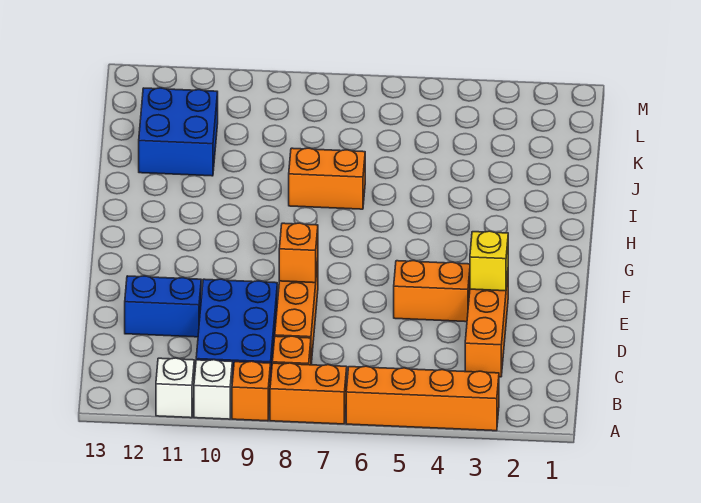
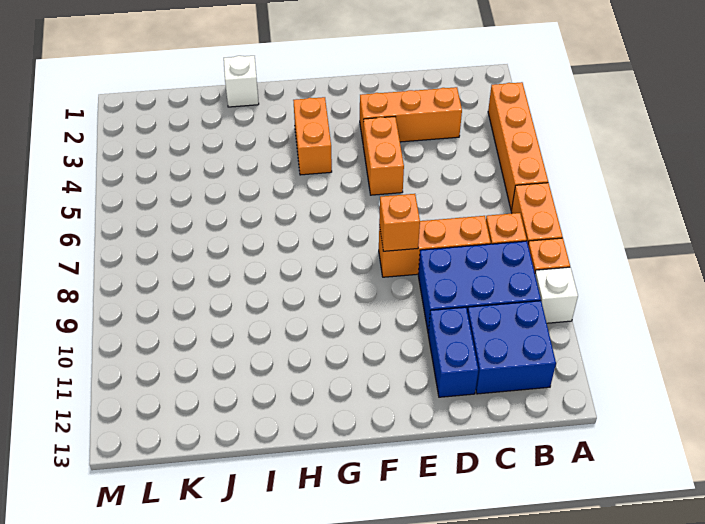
white brick A11 level 1 -> white brick I1 level 1
yellow brick E3 level 2 -> none
orange brick I7:I8 level 1 -> orange brick G3:G4 level 1
blue brick J11:K12 level 1 -> blue brick B11:C12 level 1

